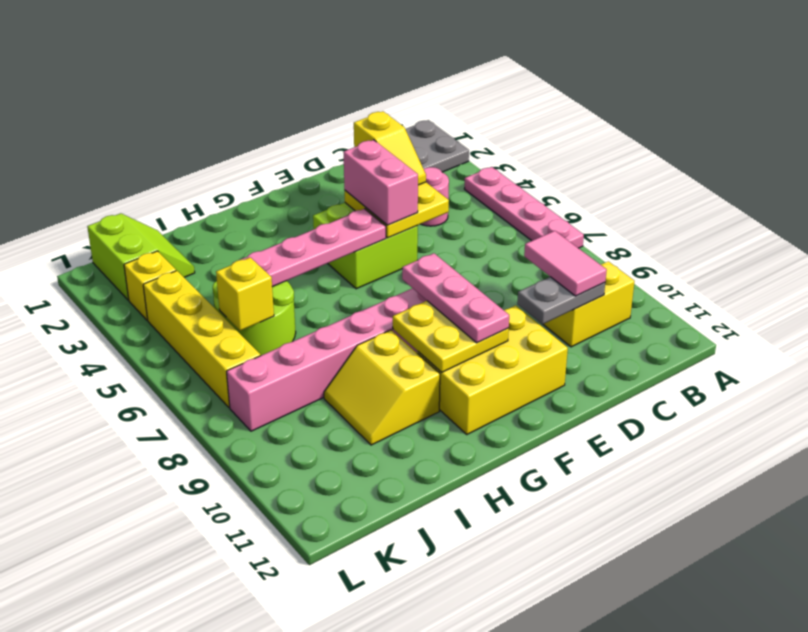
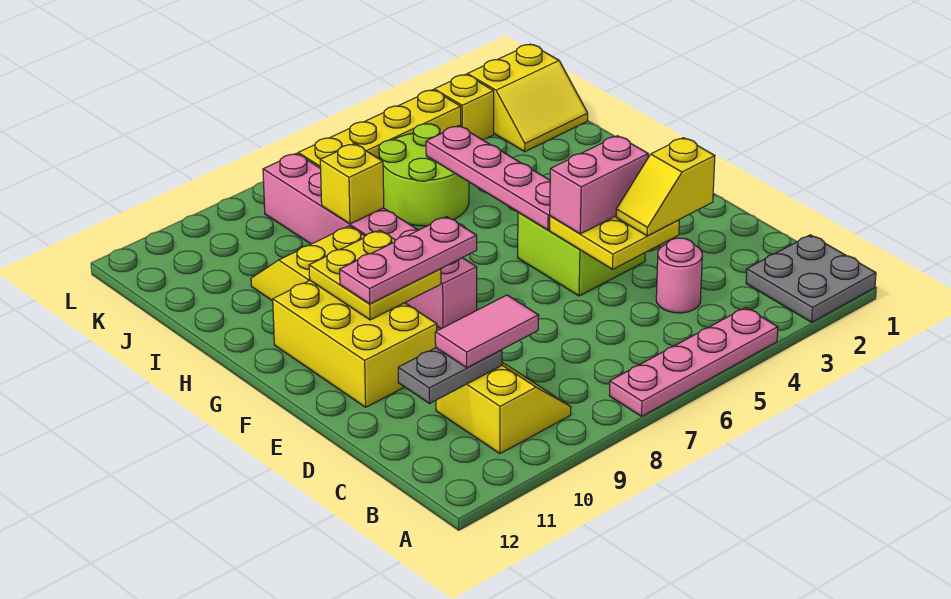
grey plate C10:D10 level 2 -> grey plate C10:C11 level 2
lime slope J1:K2 level 1 top K -> yellow slope J1:K2 level 1 top K
yellow brick J6 level 2 -> yellow brick I8 level 2

